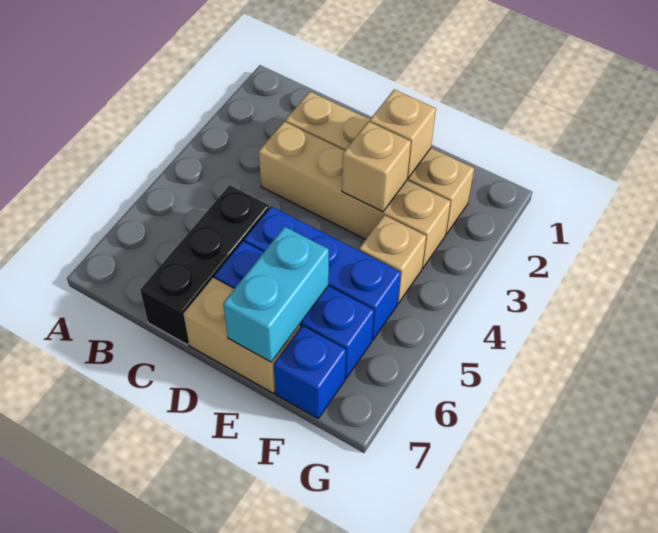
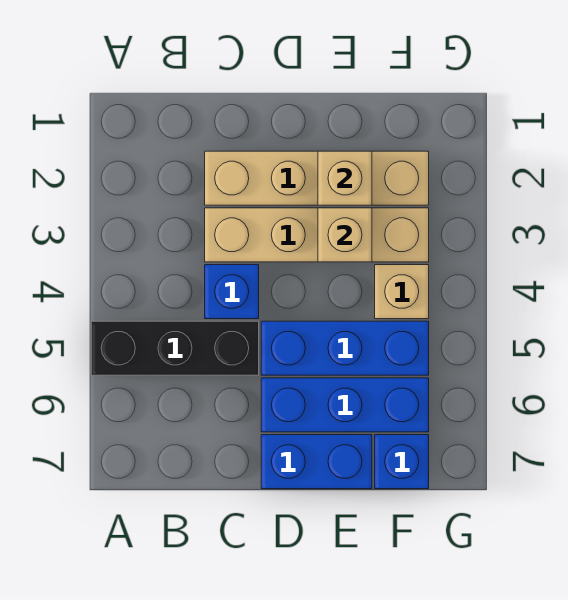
none -> blue brick C4 level 1
black brick C5:C7 level 1 -> black brick A5:C5 level 1
tan brick D7:E7 level 1 -> blue brick D7:E7 level 1
cyan brick E6:E7 level 2 -> none

